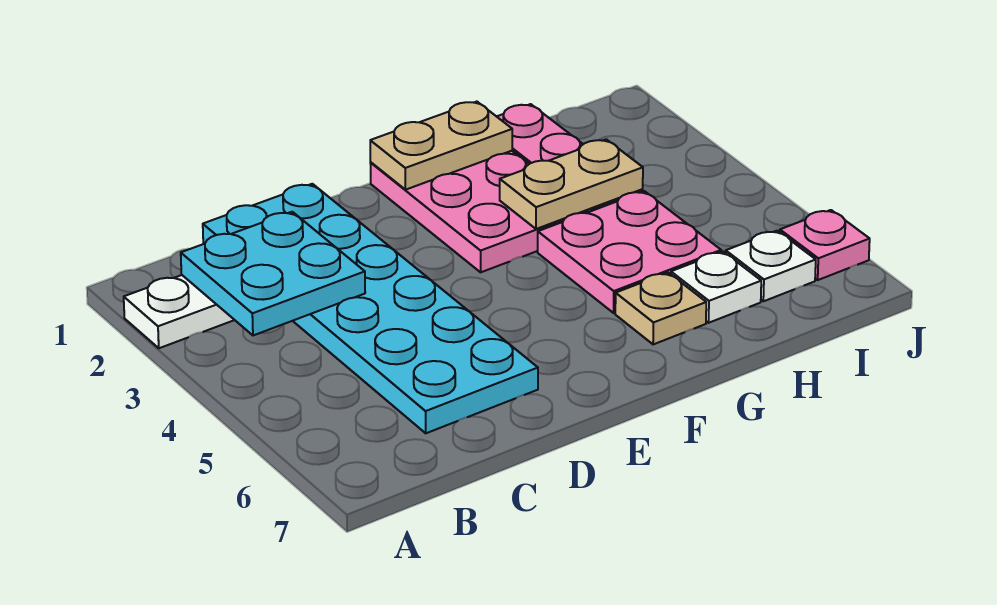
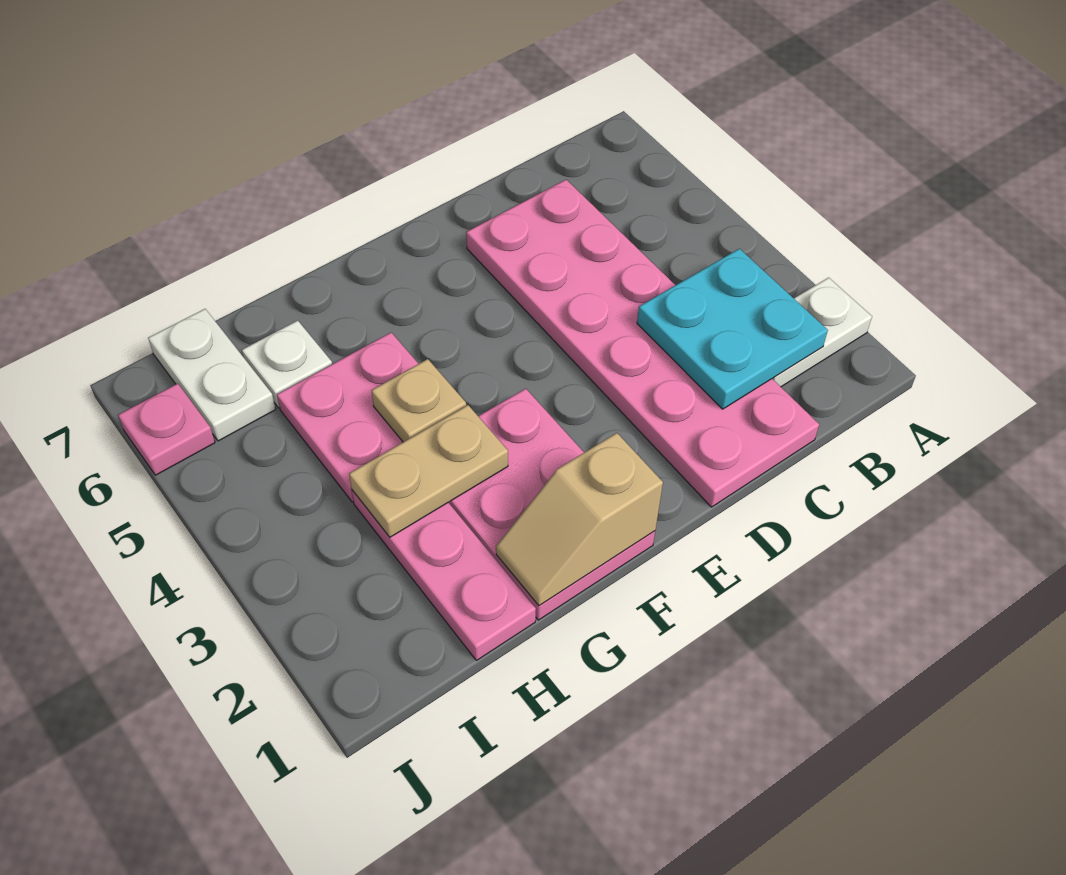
cyan plate C1:D6 level 1 -> pink plate C1:D6 level 1
tan plate F1:G1 level 2 -> tan slope F1:G1 level 2 top F
tan plate G6 level 1 -> tan plate G4 level 2
white plate I6 level 1 -> white plate I6:I7 level 1

